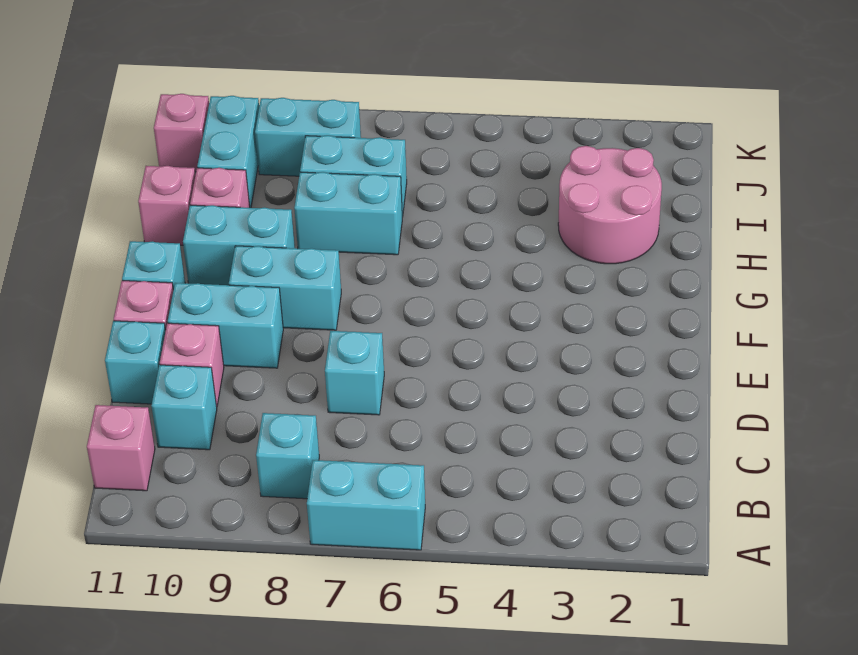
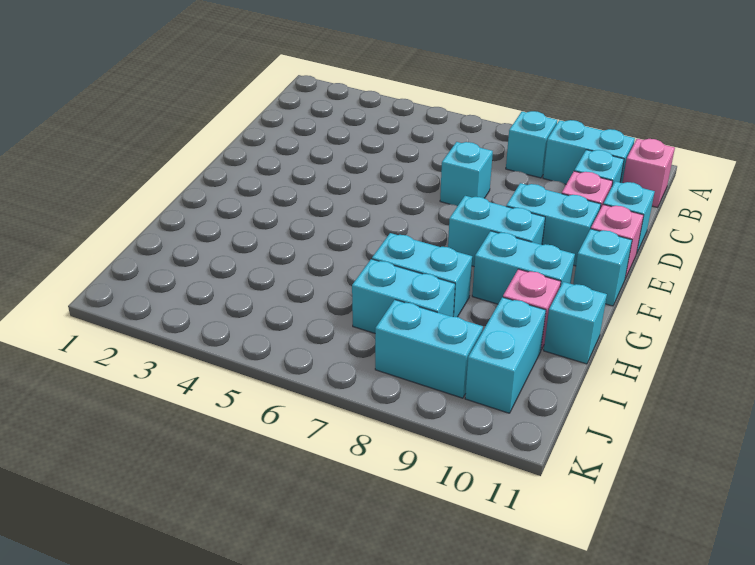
cyan brick A6:A7 level 1 -> cyan brick B9:B10 level 1
pink round brick H2:I3 level 1 -> none
pink brick H11 level 1 -> cyan brick H11 level 1
pink brick J11 level 1 -> none

